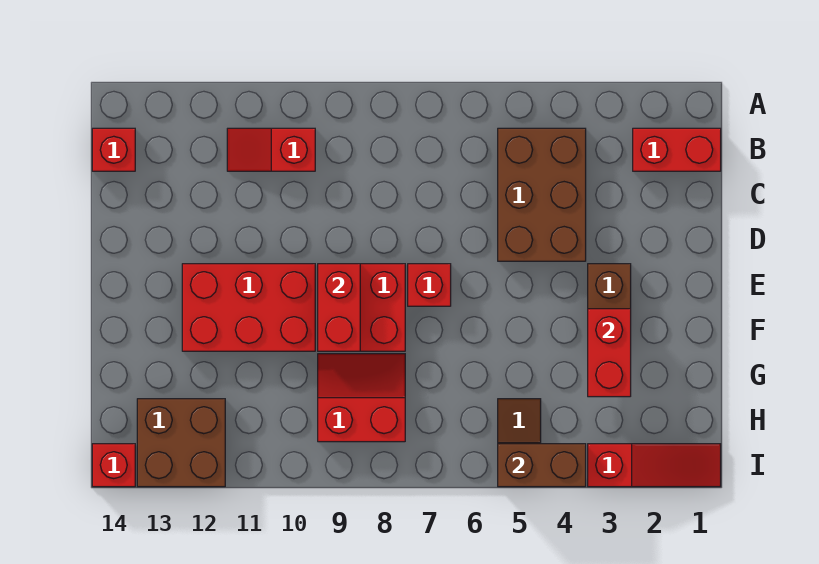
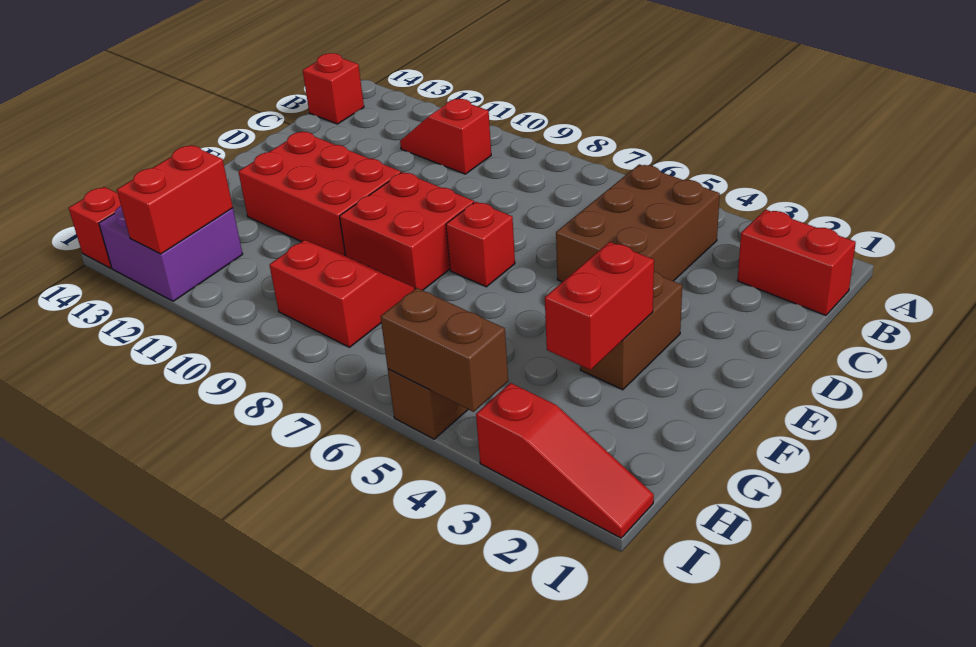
red brick E9:F9 level 2 -> red brick H12:I12 level 2
brown brick H12:I13 level 1 -> purple brick H12:I13 level 1

